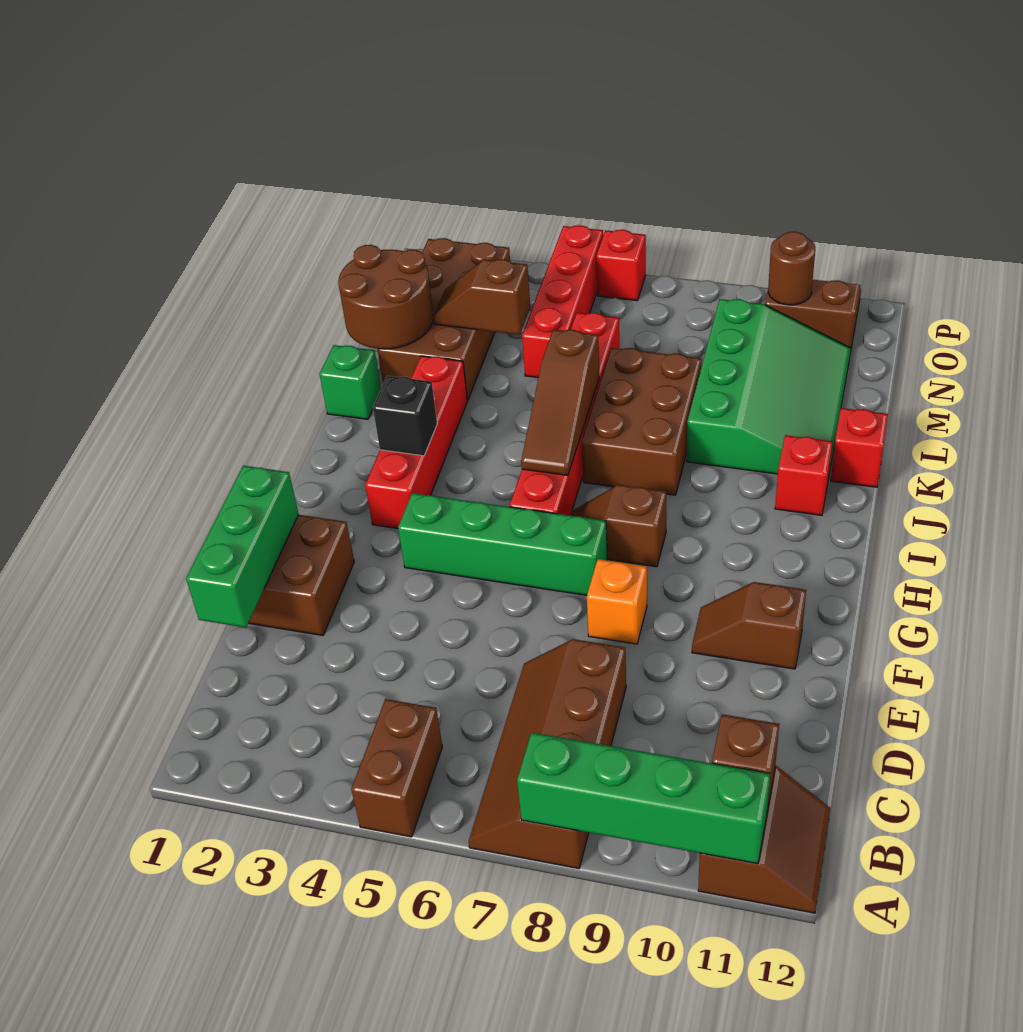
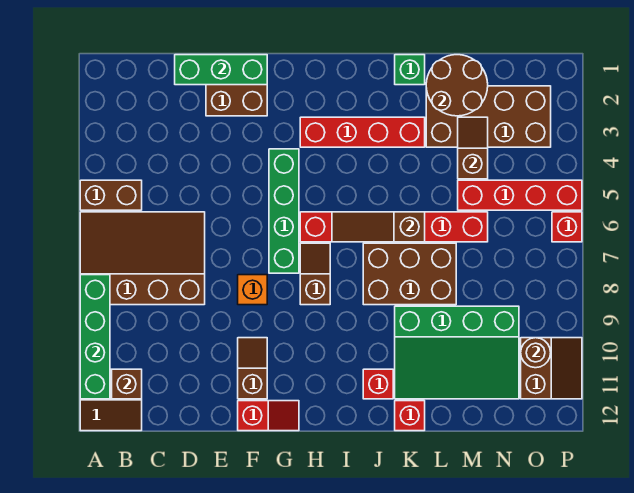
brown slope A7:D8 level 1 top 8 -> brown slope A6:D8 level 1 top 8
none -> red slope F12:G12 level 1 top F
black brick I3 level 2 -> none

